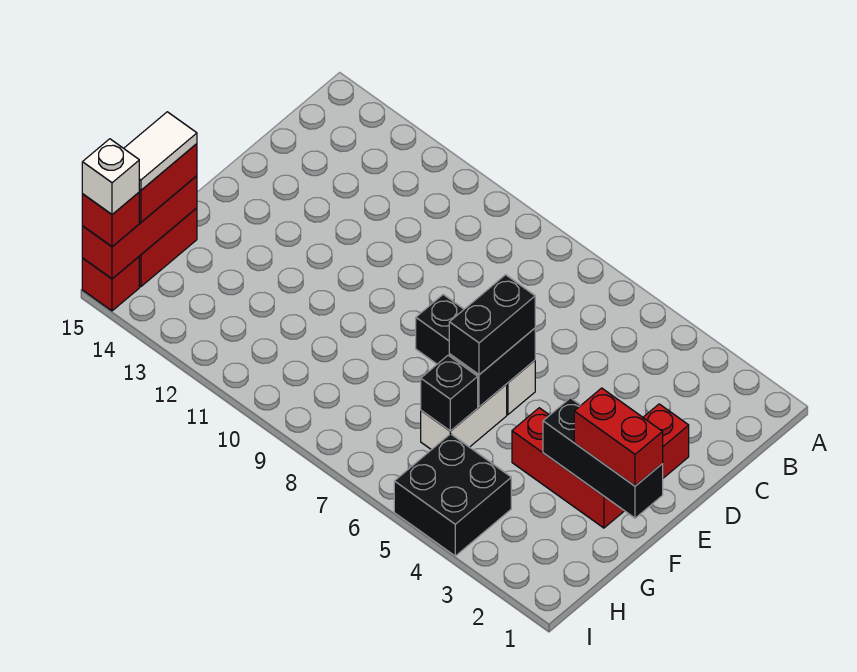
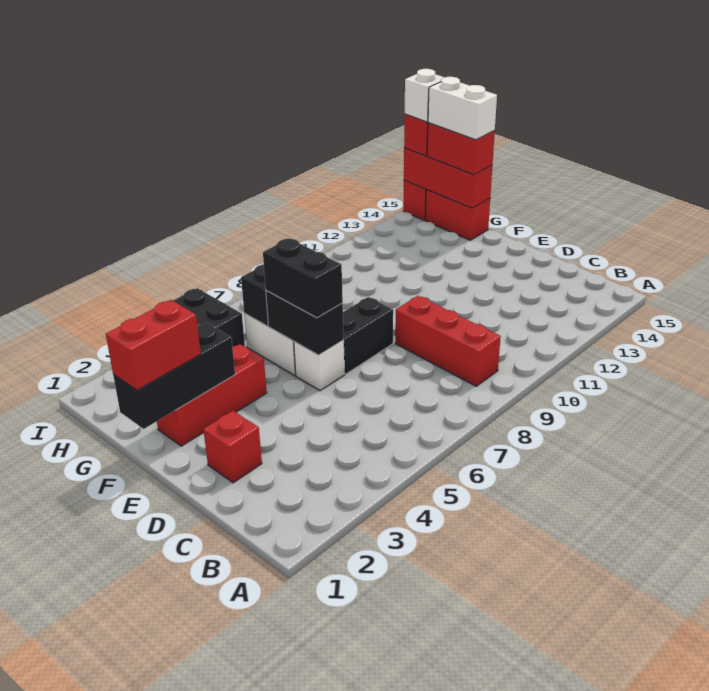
none -> red brick B9:D9 level 1
white tile G15:H15 level 4 -> white brick G15:H15 level 4

